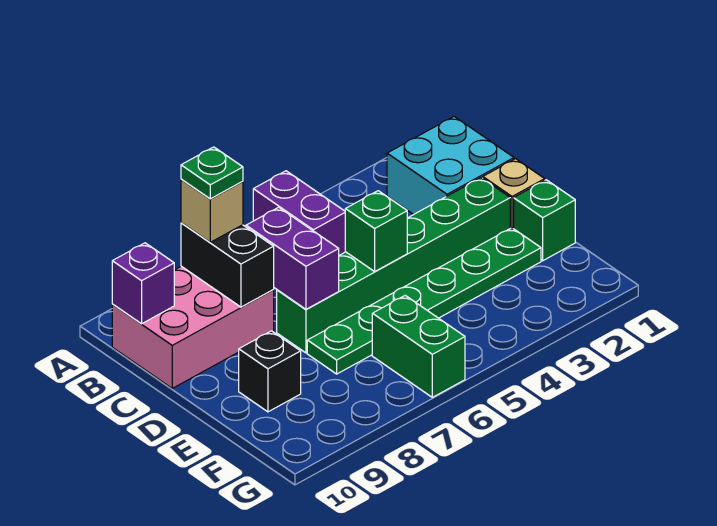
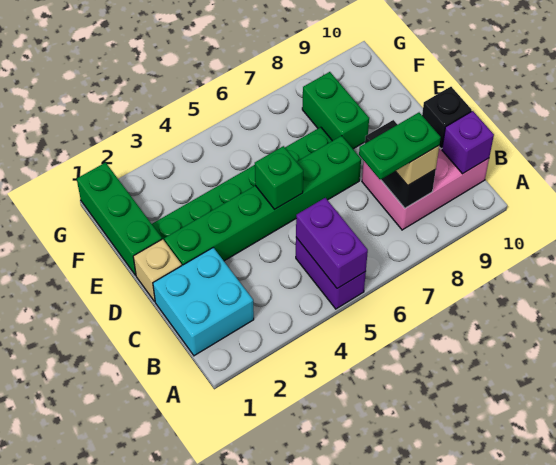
green plate B8 level 4 -> green plate B7:B8 level 4
purple brick C7:D7 level 2 -> purple brick A5:B5 level 2
green brick E1 level 1 -> green brick E1:G1 level 1
black brick E9 level 1 -> black brick C10 level 2
green brick F6:G6 level 1 -> green brick E8:F8 level 1

